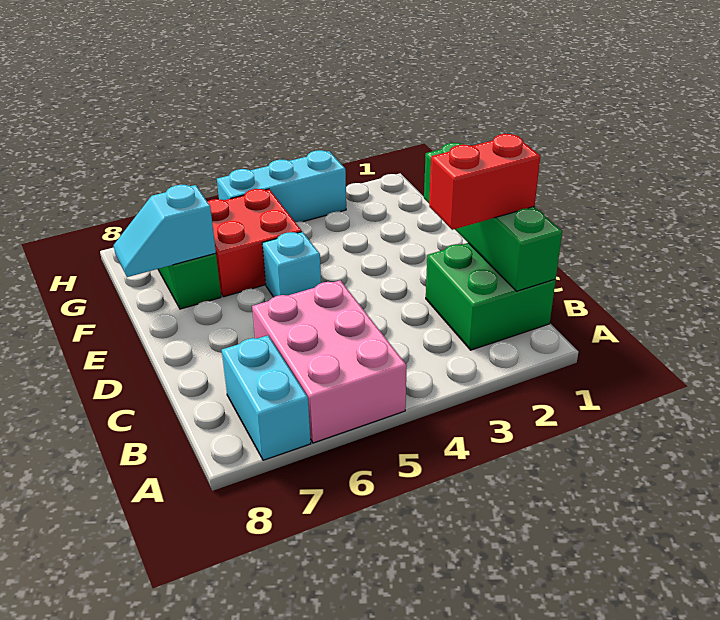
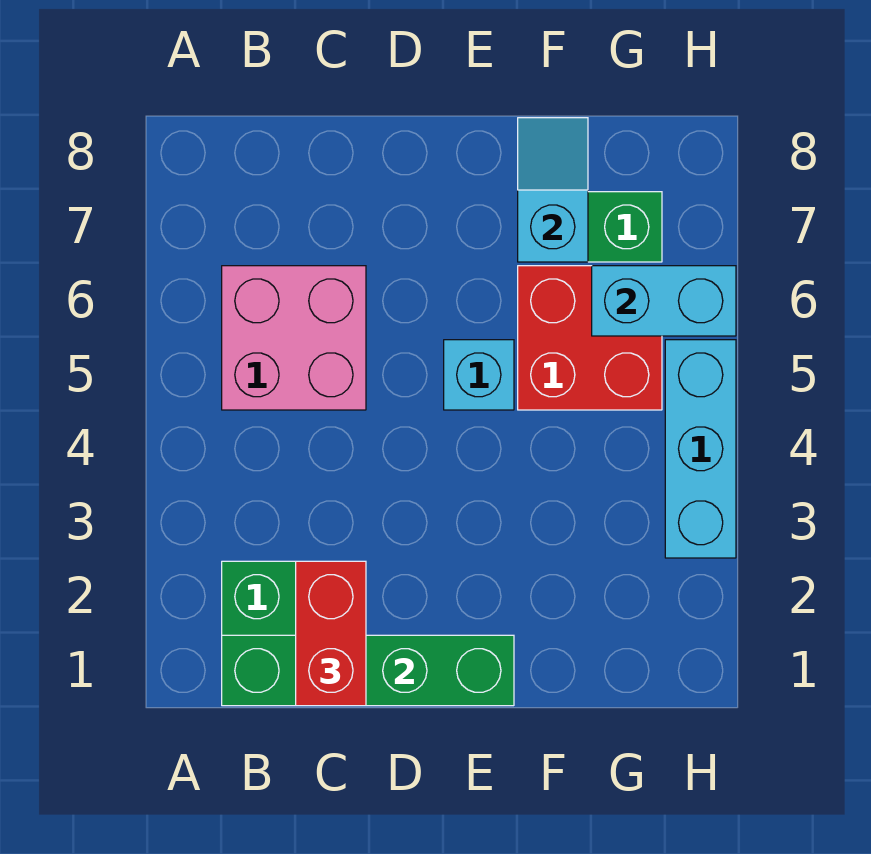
pink brick A5:C6 level 1 -> pink brick B5:C6 level 1
cyan brick A7:B7 level 1 -> cyan brick G6:H6 level 2

